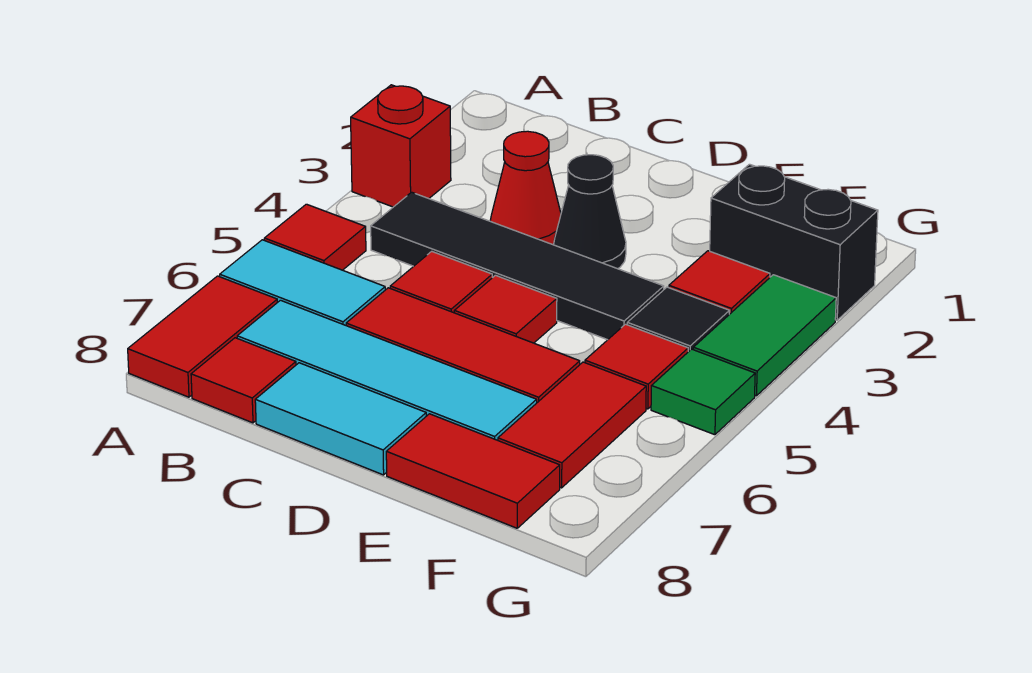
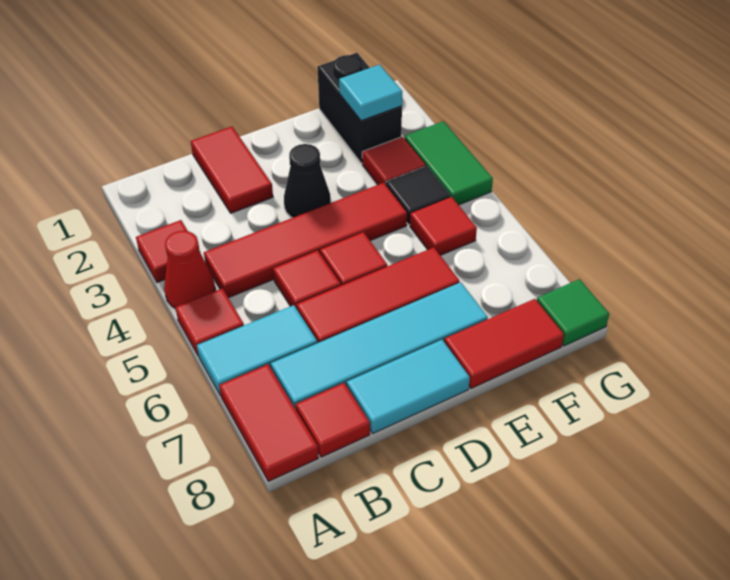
red brick A3 level 1 -> red tile A3 level 1
black tile B4:E4 level 1 -> red tile B4:E4 level 1
red cone C3 level 1 -> red cone A4 level 1
black brick F2:G2 level 1 -> black brick F1:F2 level 1
none -> cyan tile F2 level 2
red tile F6:F7 level 1 -> red tile C1:C2 level 1
green tile G5 level 1 -> green tile G8 level 1

